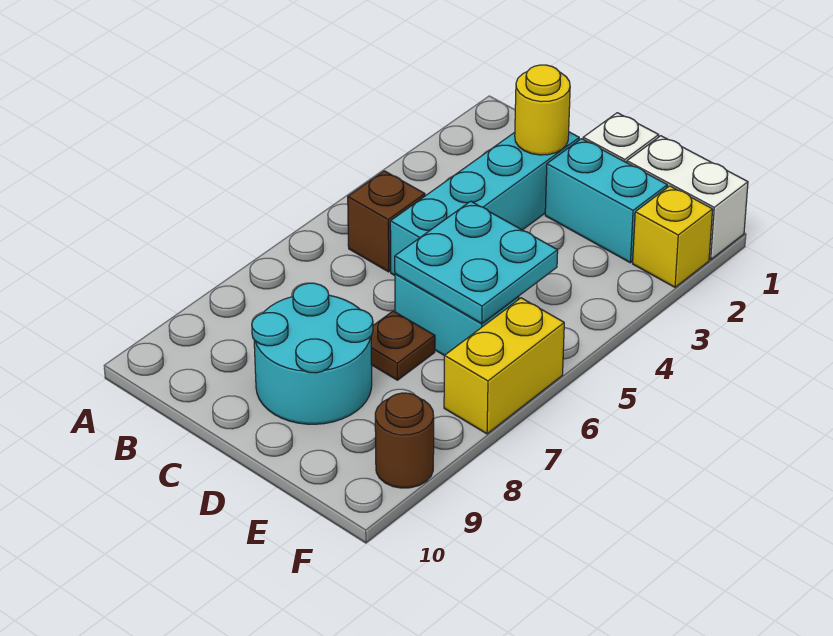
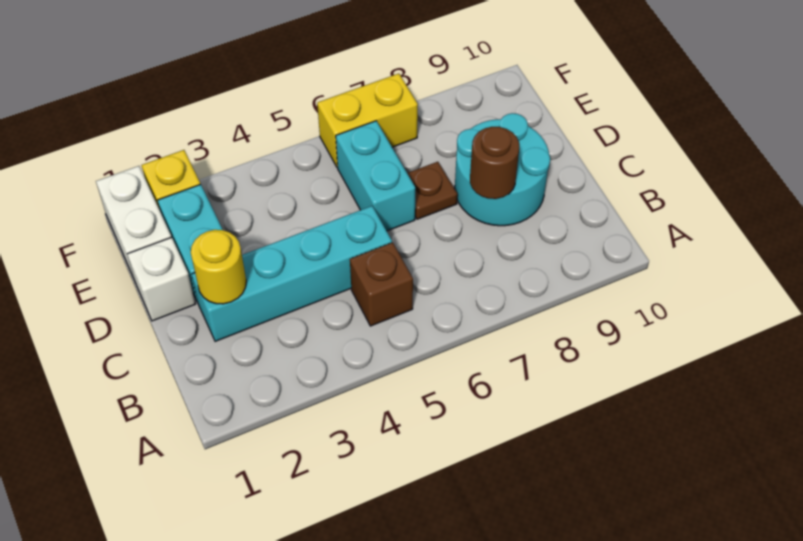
cyan plate D5:E6 level 2 -> none
brown round brick F9 level 1 -> brown round brick C8 level 2

